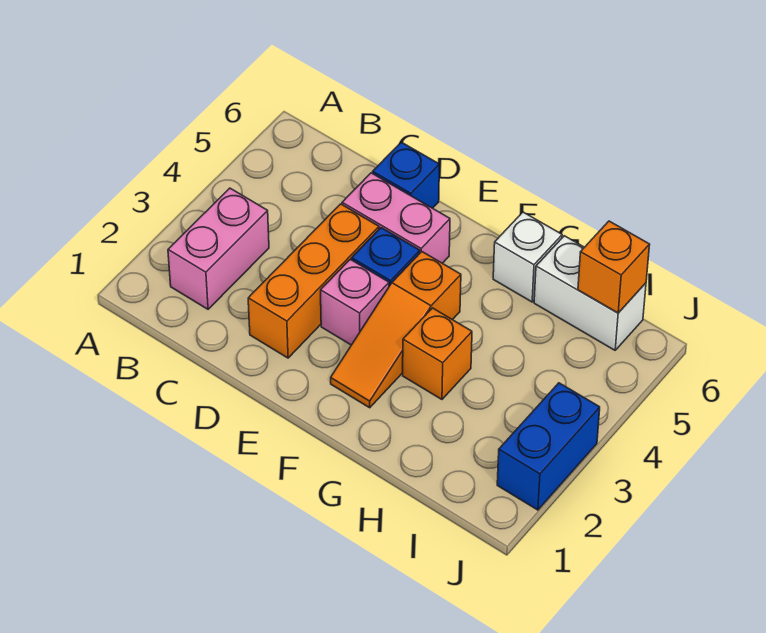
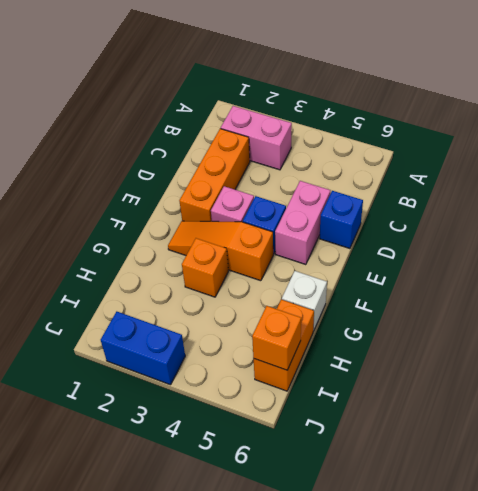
orange brick D2:D4 level 1 -> orange brick C2:E2 level 1
white brick H6:I6 level 1 -> orange brick H6:I6 level 1

